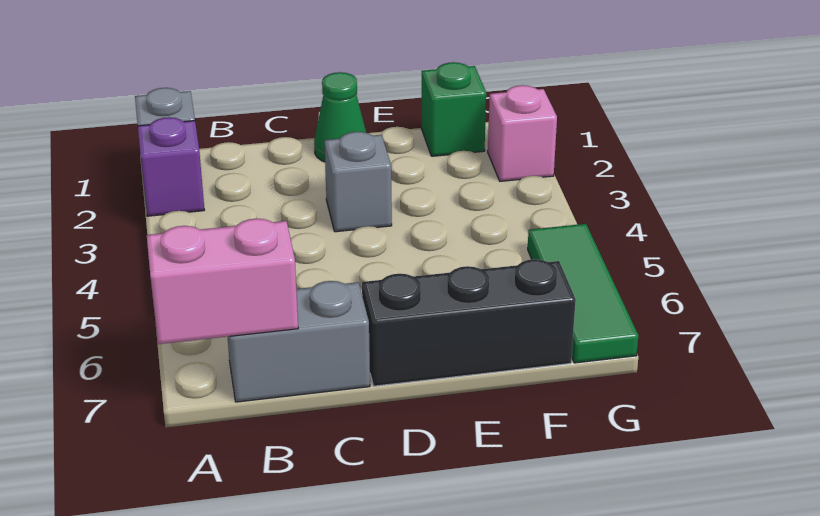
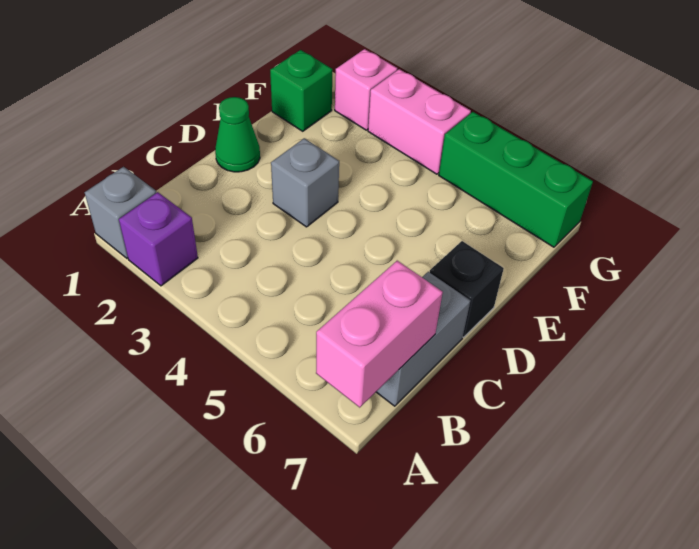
black brick D7:F7 level 1 -> black brick D7 level 1
none -> pink brick G3:G4 level 1
green tile G5:G7 level 1 -> green brick G5:G7 level 1

